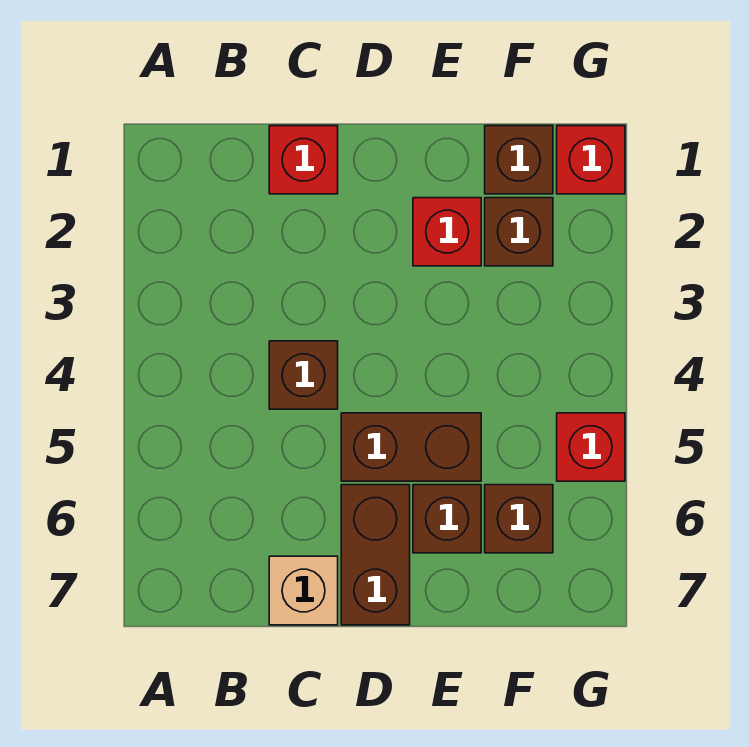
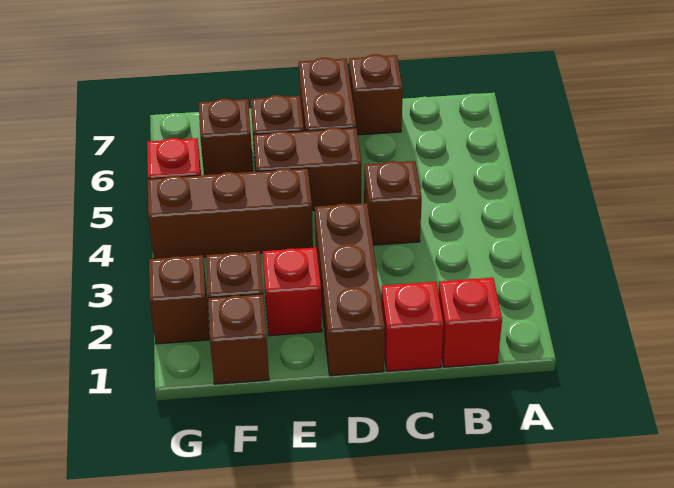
tan brick C7 level 1 -> brown brick C7 level 1
none -> brown brick D1:D3 level 1
none -> brown brick E4:G4 level 1
red brick G1 level 1 -> red brick B1 level 1
none -> brown brick G2 level 1

